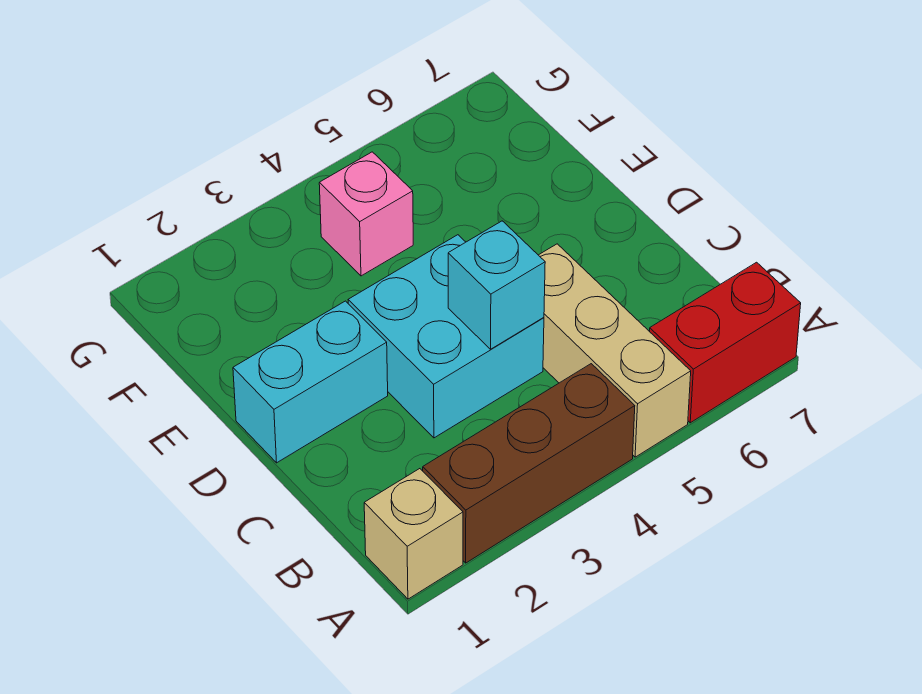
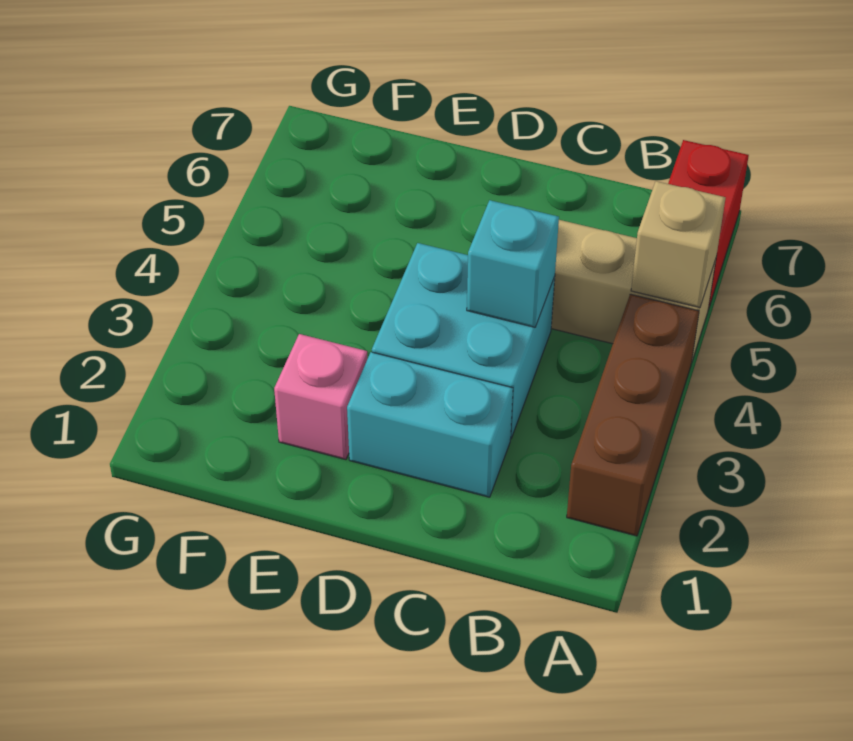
tan brick A1 level 1 -> tan brick A5 level 2
cyan brick D1:D2 level 1 -> cyan brick C2:D2 level 1
pink brick F4 level 1 -> pink brick E2 level 1

